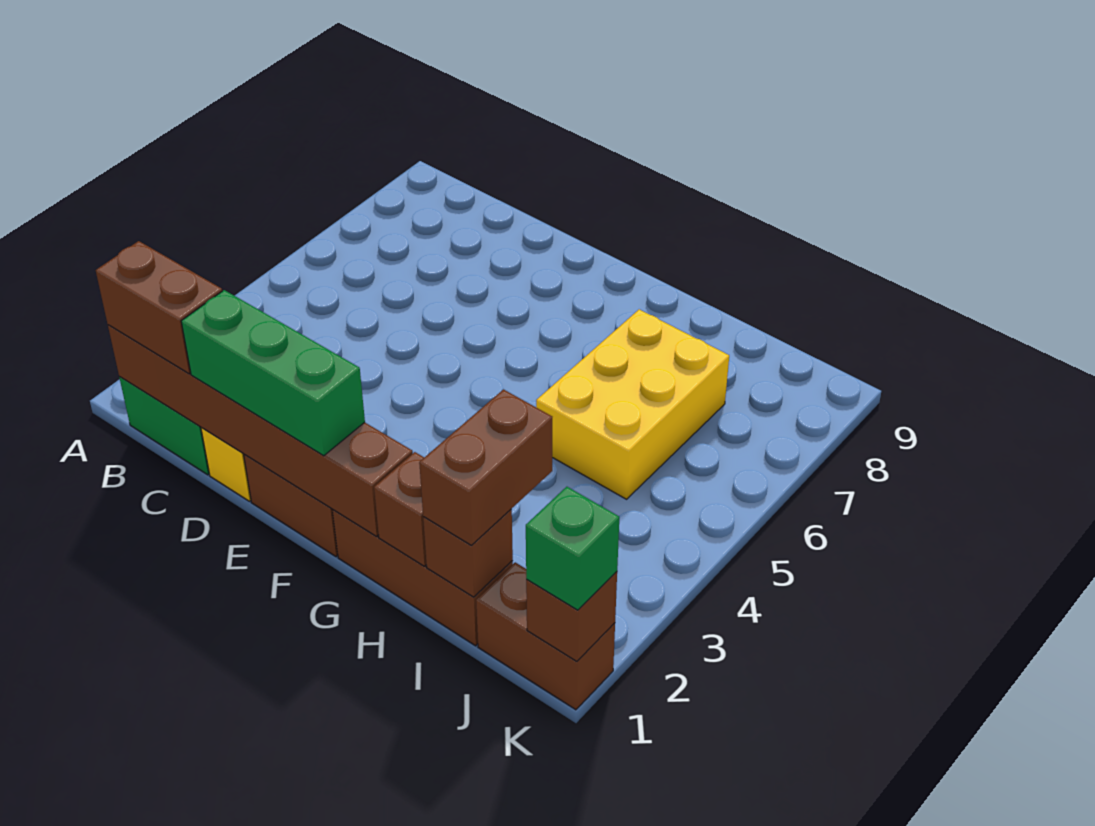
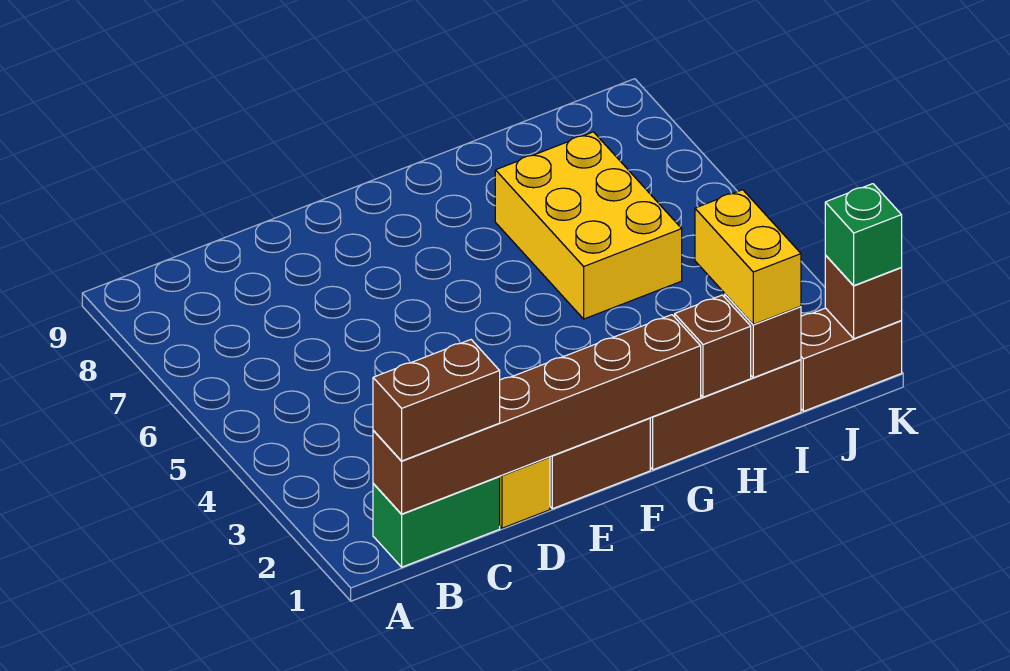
green brick D1:F1 level 3 -> none
brown brick I1:I2 level 3 -> yellow brick I1:I2 level 3

